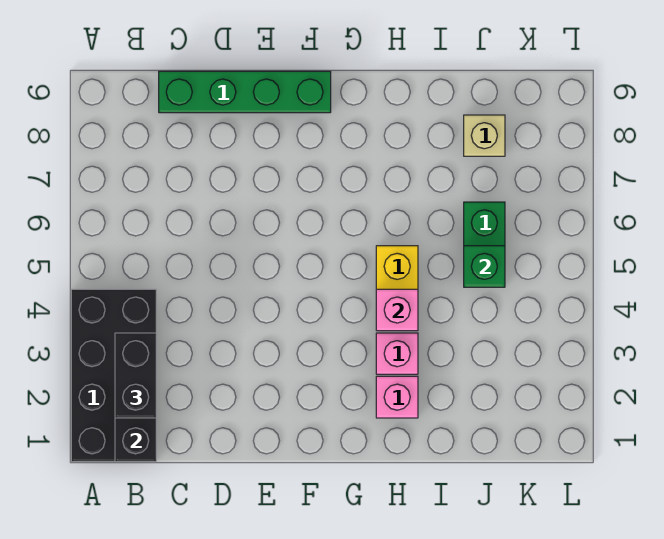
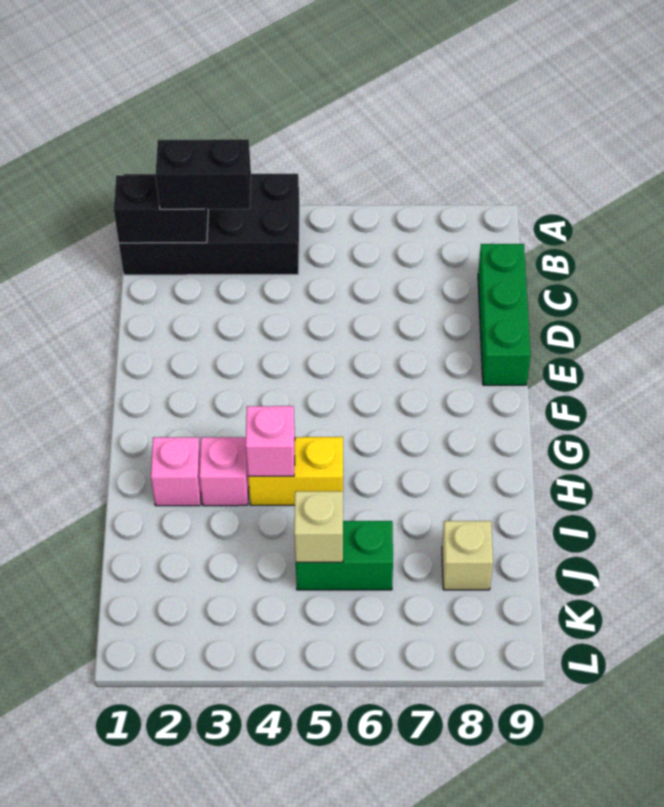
green brick C9:F9 level 1 -> green brick C9:E9 level 1
green brick J5 level 2 -> tan brick J5 level 2

